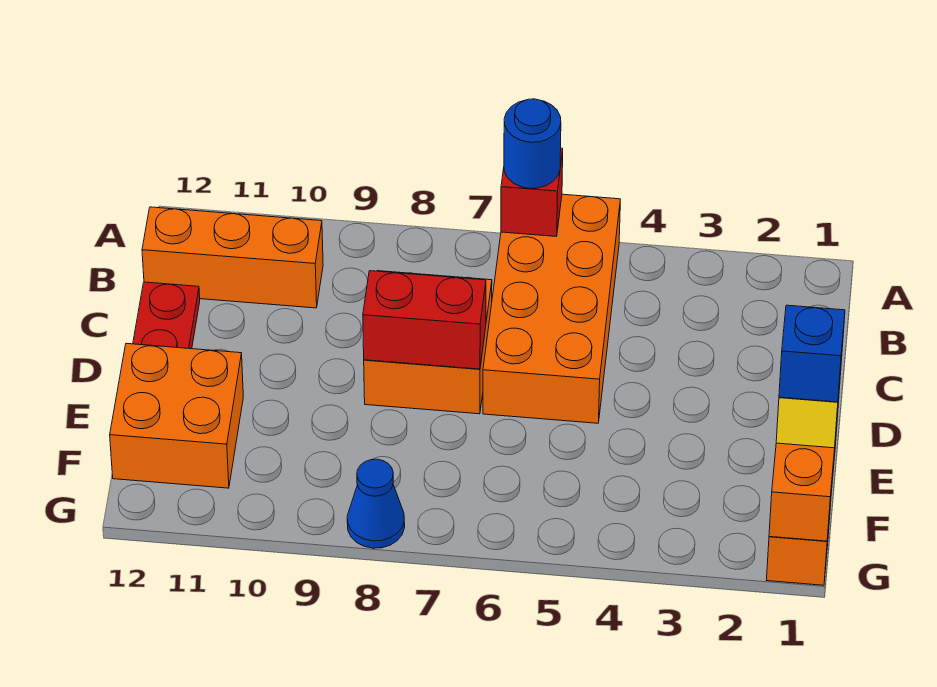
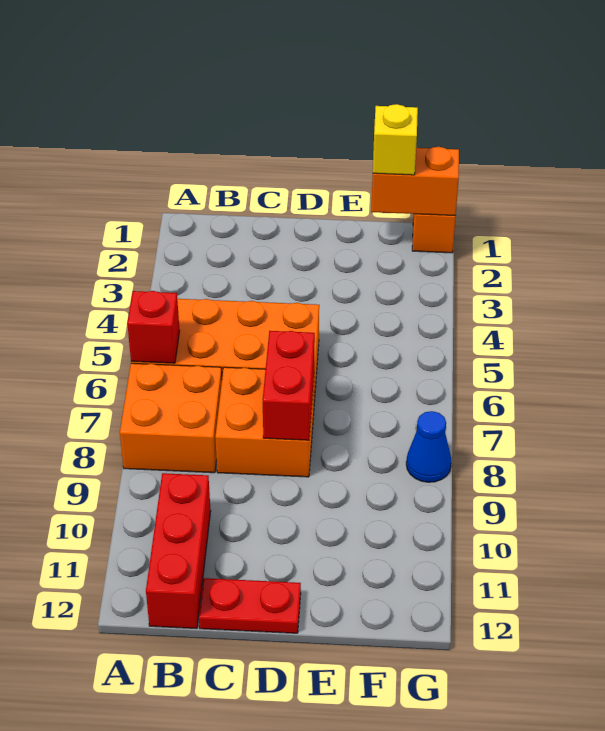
blue round brick A6 level 3 -> none
orange brick B10:B12 level 1 -> red brick B10:B12 level 1
orange brick E11:F12 level 1 -> orange brick A7:B8 level 1
blue brick F1 level 4 -> none

